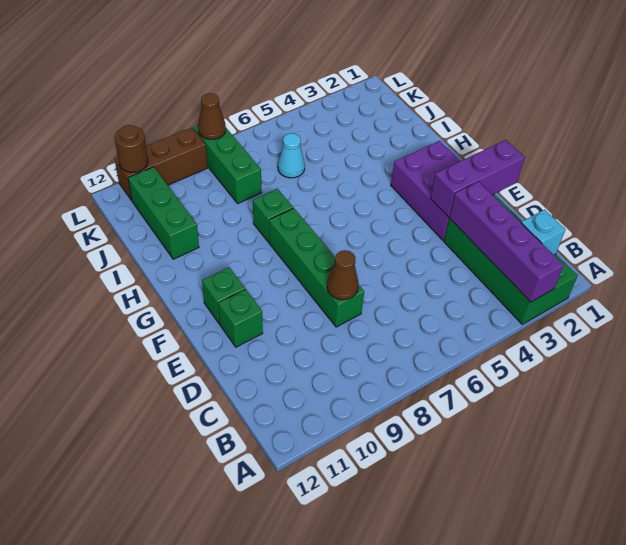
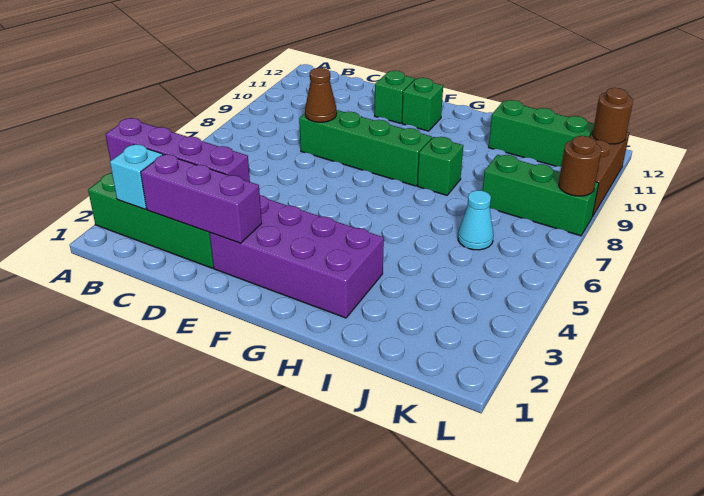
purple brick E1:E3 level 2 -> purple brick C2:E2 level 2
purple brick E2:G3 level 1 -> purple brick E2:H3 level 1
brown cone L8 level 2 -> brown round brick L8 level 2

